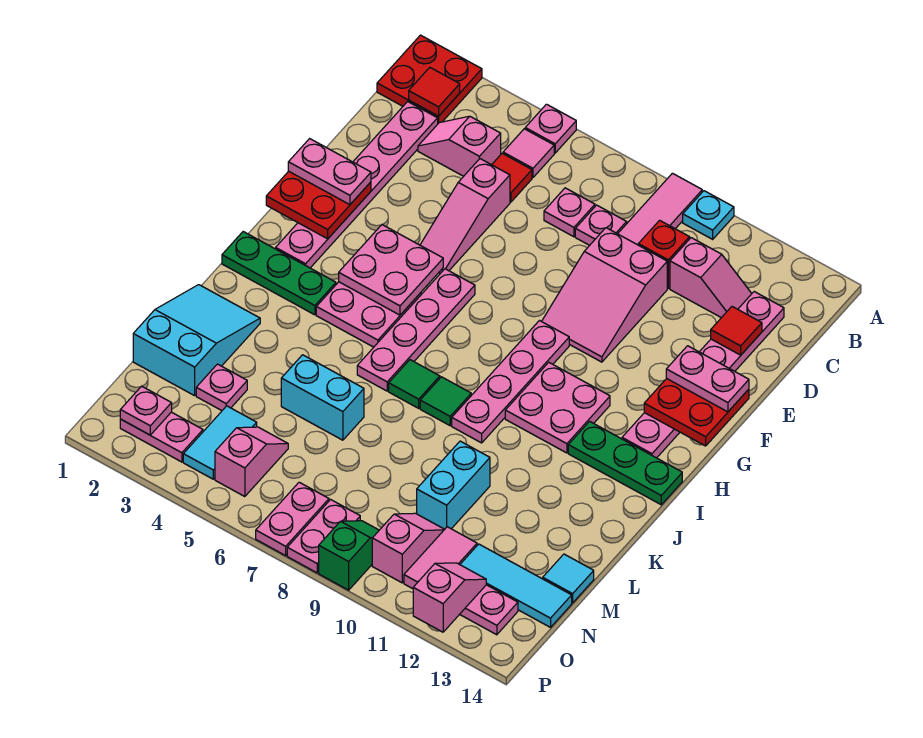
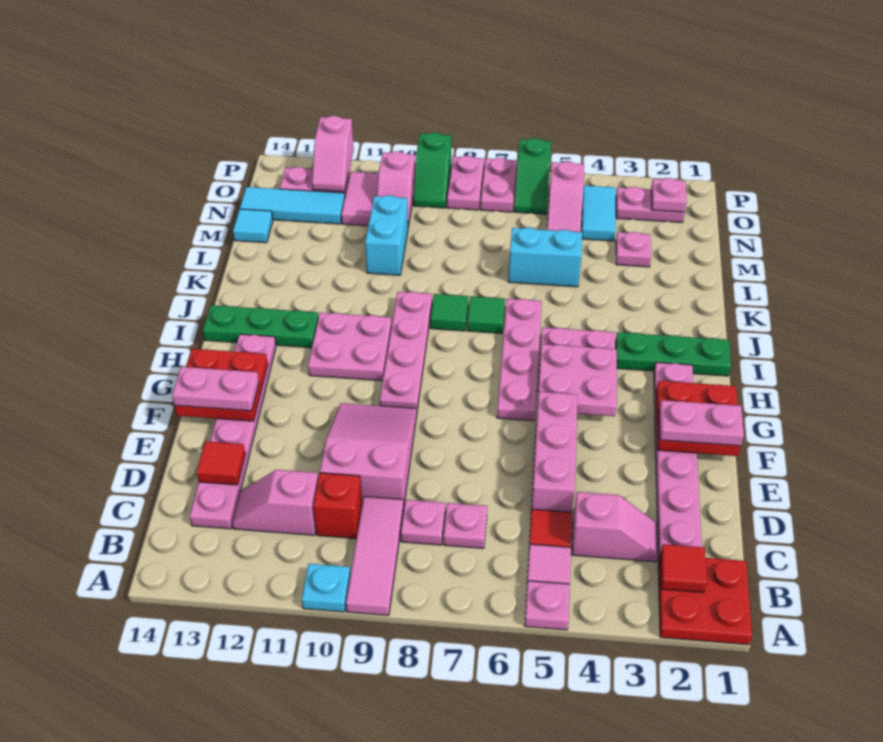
pink slope D5:F5 level 1 top D -> pink brick D5:F5 level 1
cyan slope K1:M2 level 1 top M -> none
none -> green slope O6:P6 level 1 top P

